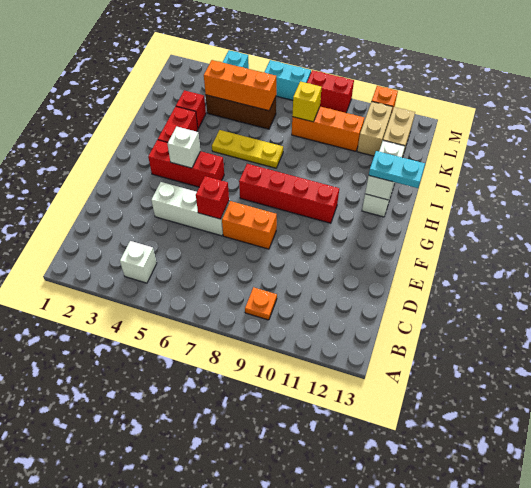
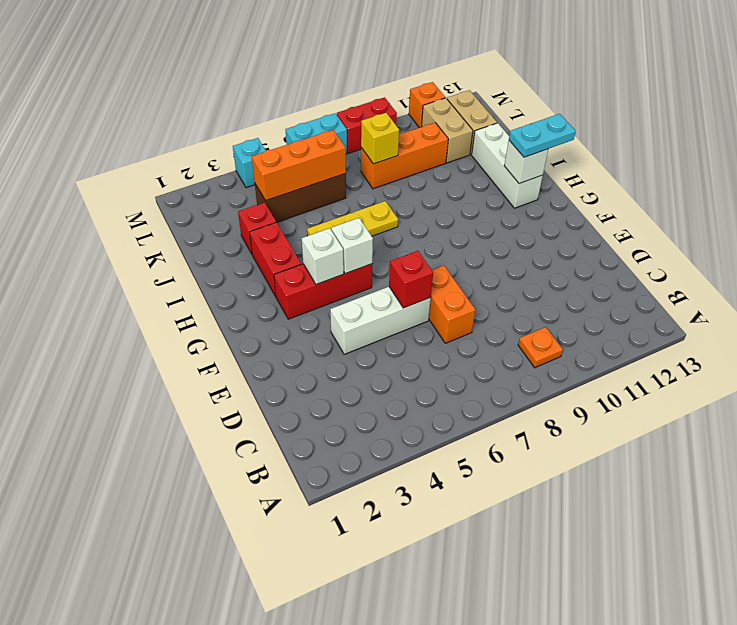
white brick B4 level 1 -> white brick G5 level 2
orange brick E7:E8 level 1 -> orange brick D7:E7 level 1
red brick G7:G10 level 1 -> none

